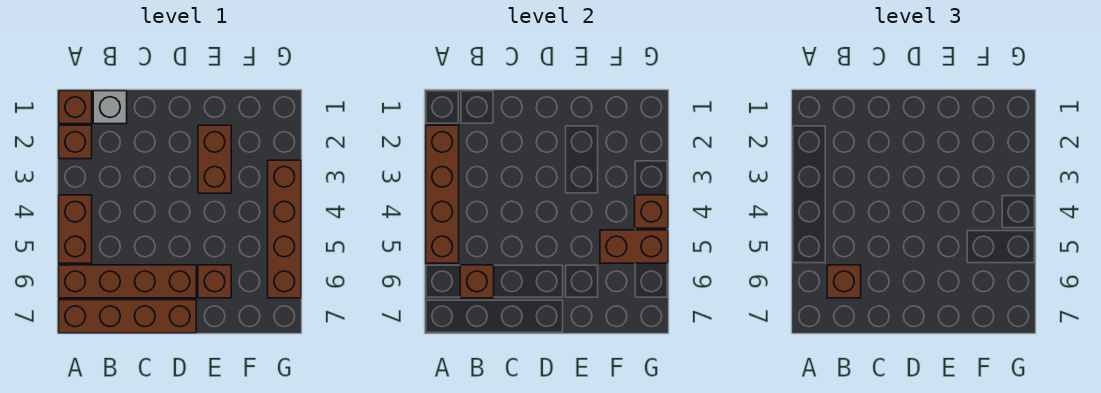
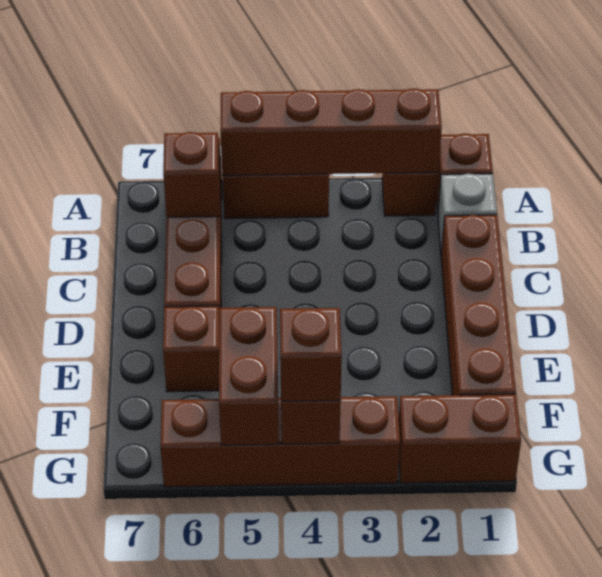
brown brick A7:D7 level 1 -> brown brick C1:F1 level 1
brown brick B6 level 3 -> brown brick G4 level 3
brown brick E2:E3 level 1 -> brown brick G1:G2 level 1

